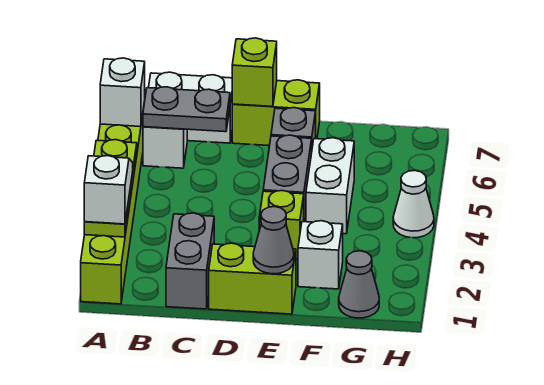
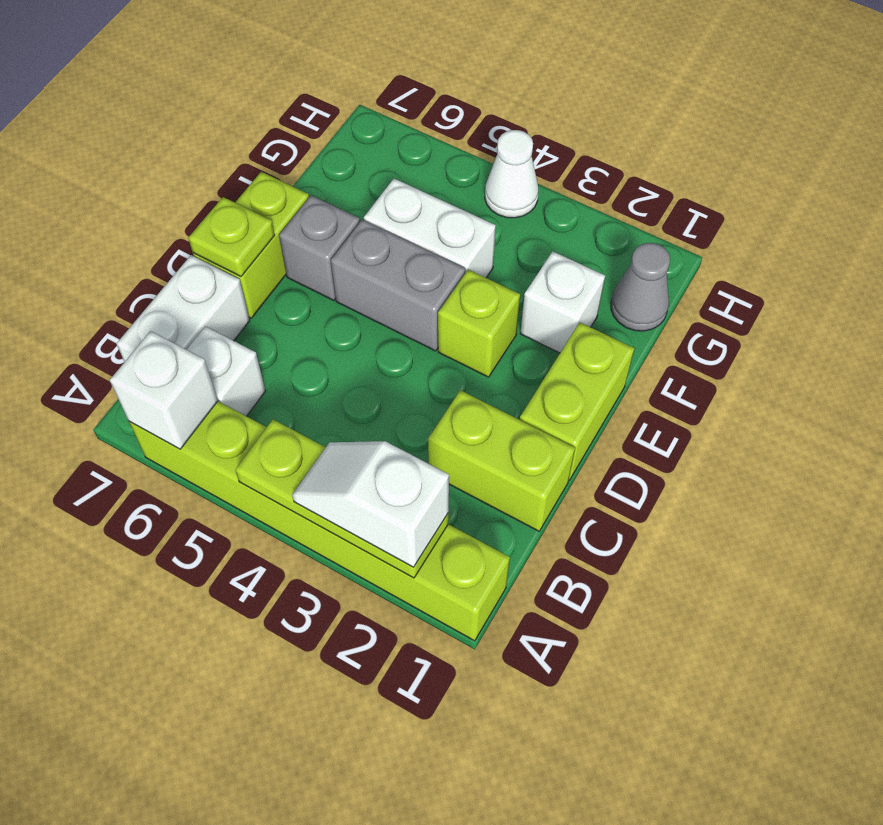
grey plate B6:C6 level 2 -> none
grey brick C1:C2 level 1 -> lime brick C1:C2 level 1
lime brick D7 level 2 -> lime plate D7 level 2
grey cone E1 level 2 -> none

